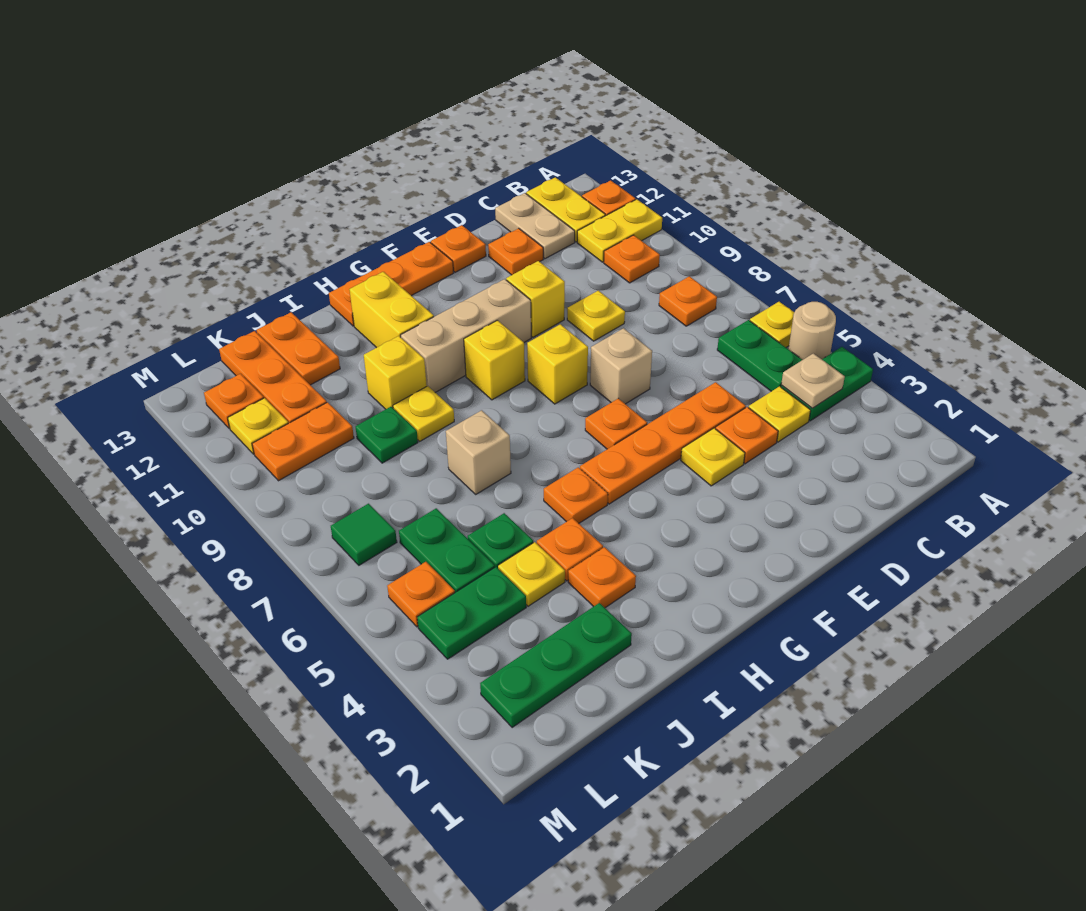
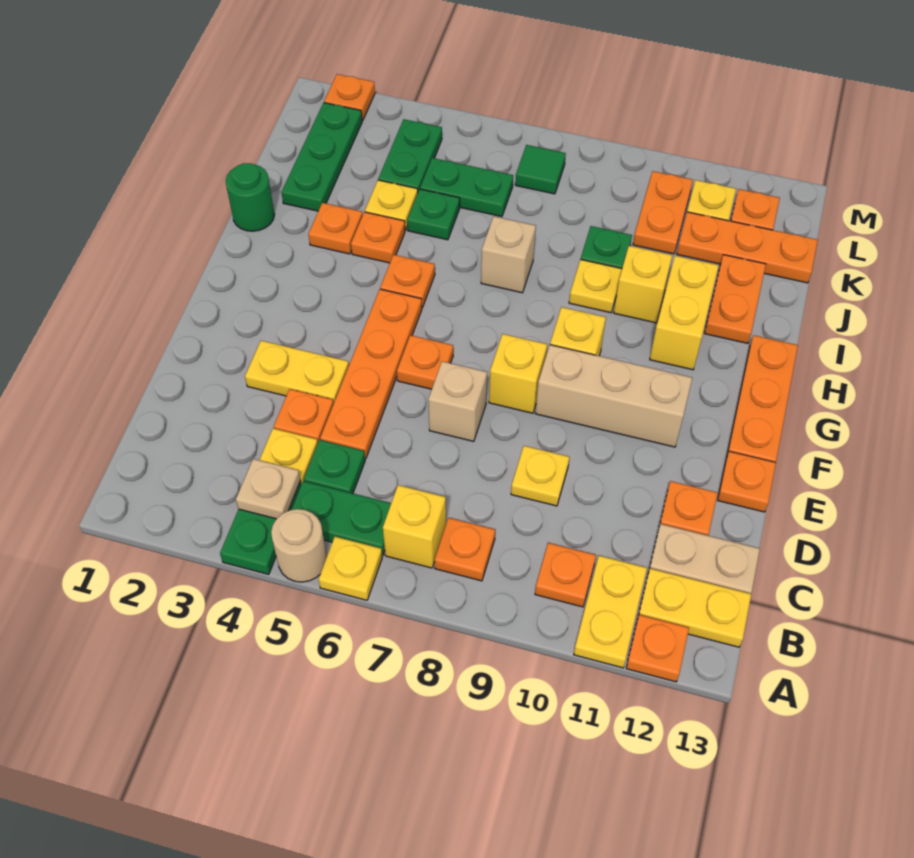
none -> green plate C5 level 1
yellow plate E4 level 1 -> yellow plate E3:E4 level 1
yellow brick E10 level 1 -> yellow brick B7 level 1
tan brick F10:H10 level 1 -> tan brick F9:F11 level 1
yellow brick H11:H12 level 1 -> yellow brick H11:I11 level 1
none -> green round brick I1 level 1
orange plate J12:J13 level 1 -> orange plate I12:J12 level 1
orange plate L5 level 1 -> orange plate M2 level 1

